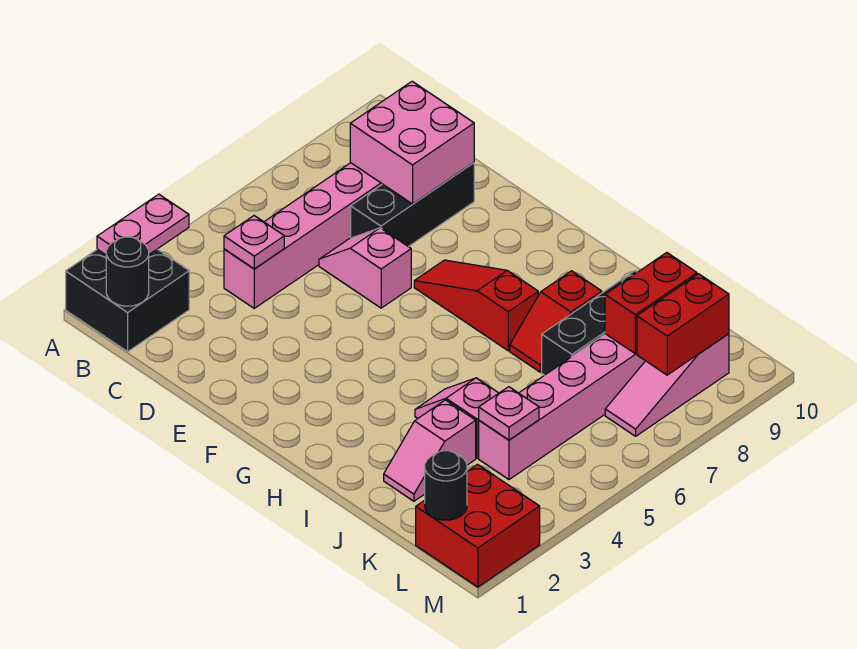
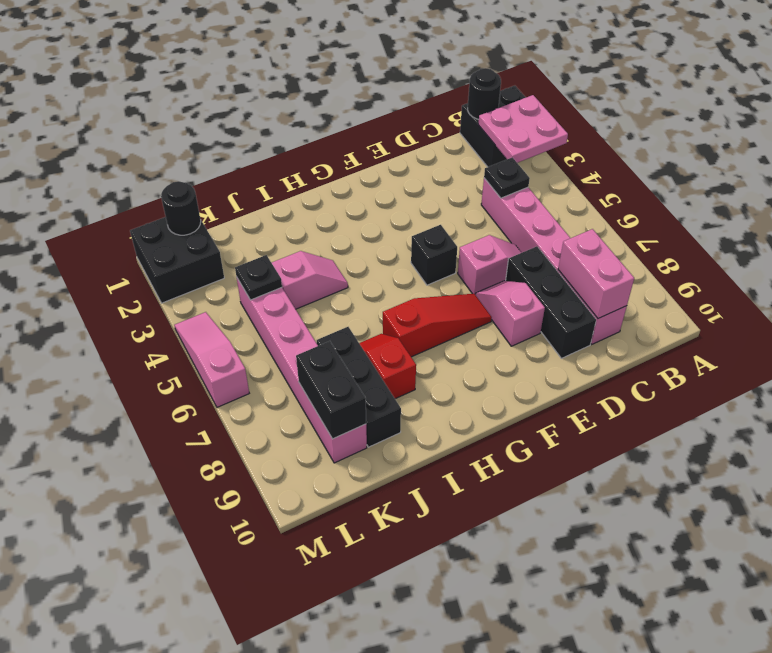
pink plate A2:A3 level 2 -> pink plate A2:B3 level 2
pink plate C4 level 2 -> black plate C4 level 2
pink brick C8:D9 level 2 -> pink brick C8:C9 level 2
none -> black brick F5 level 1
pink slope J2:J3 level 1 top 3 -> pink slope E7:E8 level 1 top 8
pink plate K4 level 2 -> black plate K4 level 2
red brick K8:K9 level 2 -> black brick K8:K9 level 2
red brick L1:M2 level 1 -> black brick L1:M2 level 1
pink slope L7:L9 level 1 top 9 -> pink slope M4:M6 level 1 top 6
red brick L8:L9 level 2 -> none

